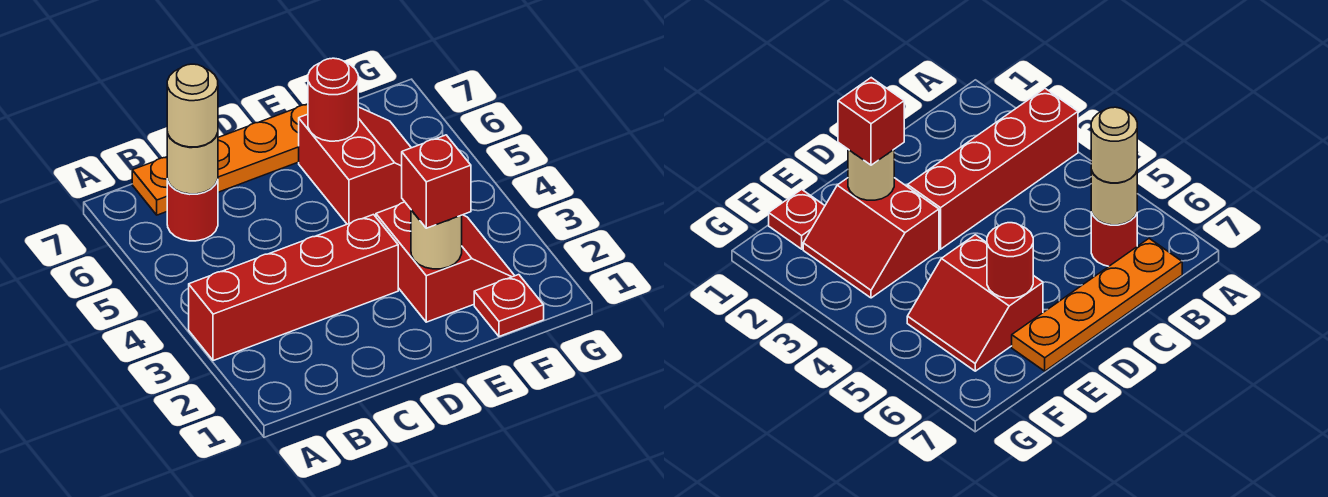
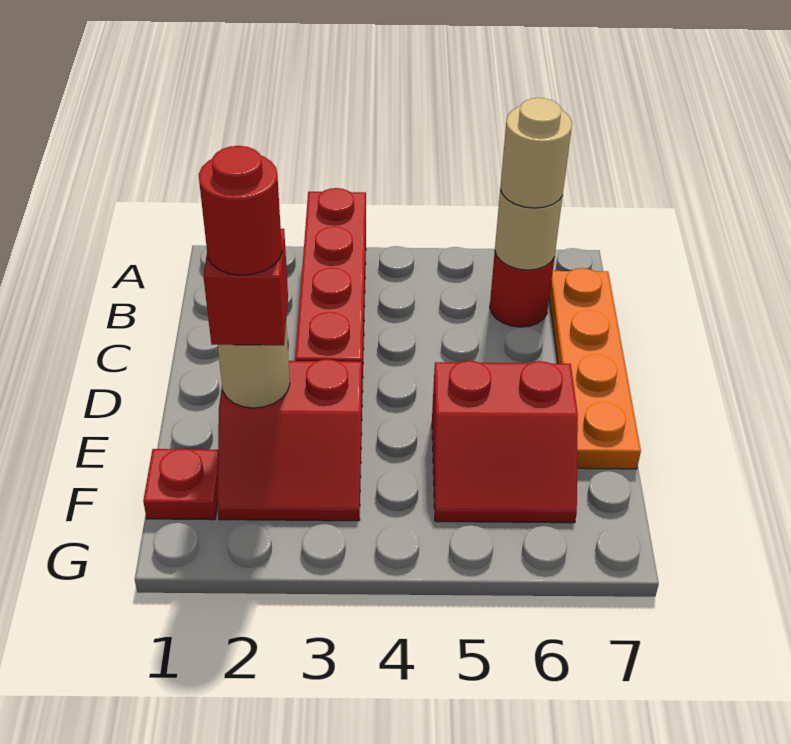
red round brick E6 level 2 -> red round brick E2 level 4

